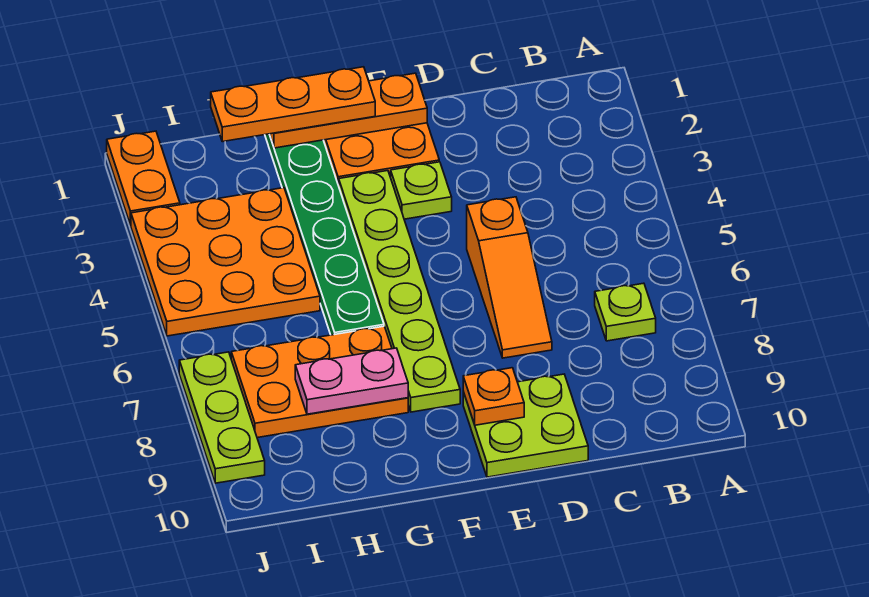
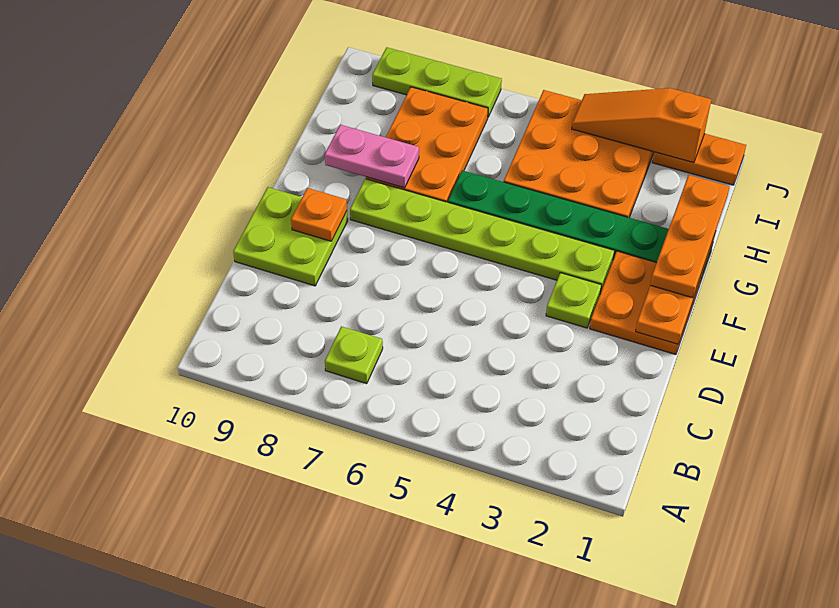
orange slope D5:D7 level 1 top 5 -> orange slope J2:J4 level 2 top 2
pink plate G8:H8 level 2 -> pink plate G8:G9 level 2

